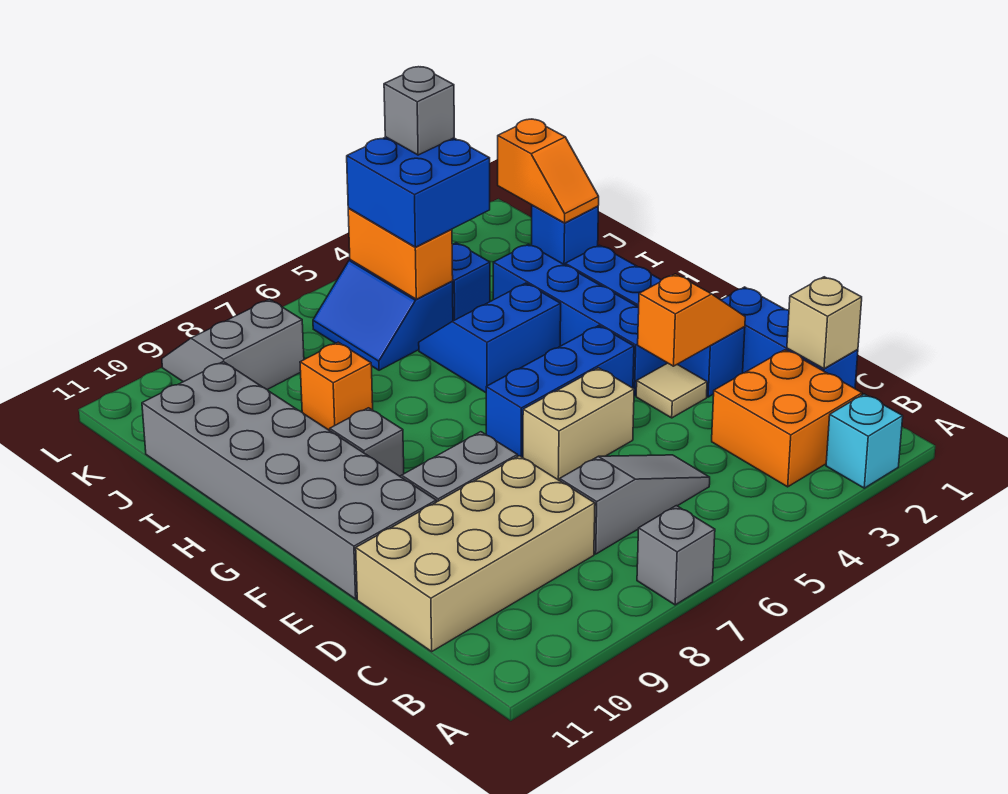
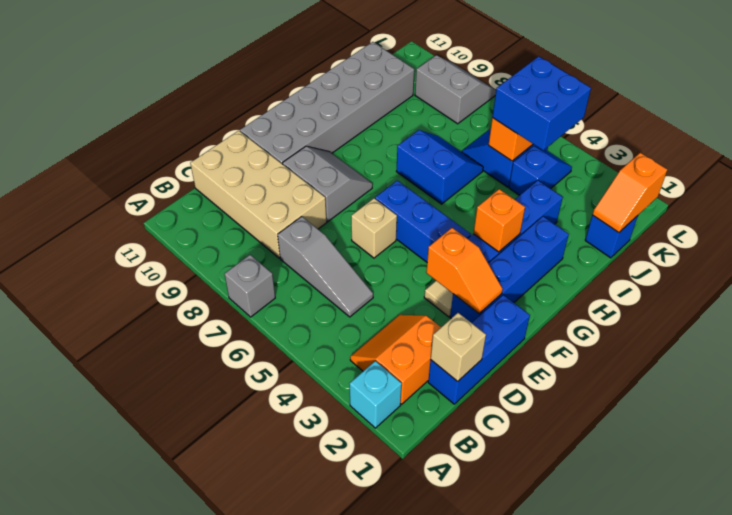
orange brick B2:C3 level 1 -> orange slope B2:C3 level 1 top 2
tan brick E5:E6 level 1 -> tan brick E6 level 1
grey brick G9 level 1 -> none
blue slope H4:I5 level 1 top H -> blue slope H6:I7 level 1 top H
orange brick I8 level 1 -> orange brick G3 level 2
grey brick K4 level 4 -> none

